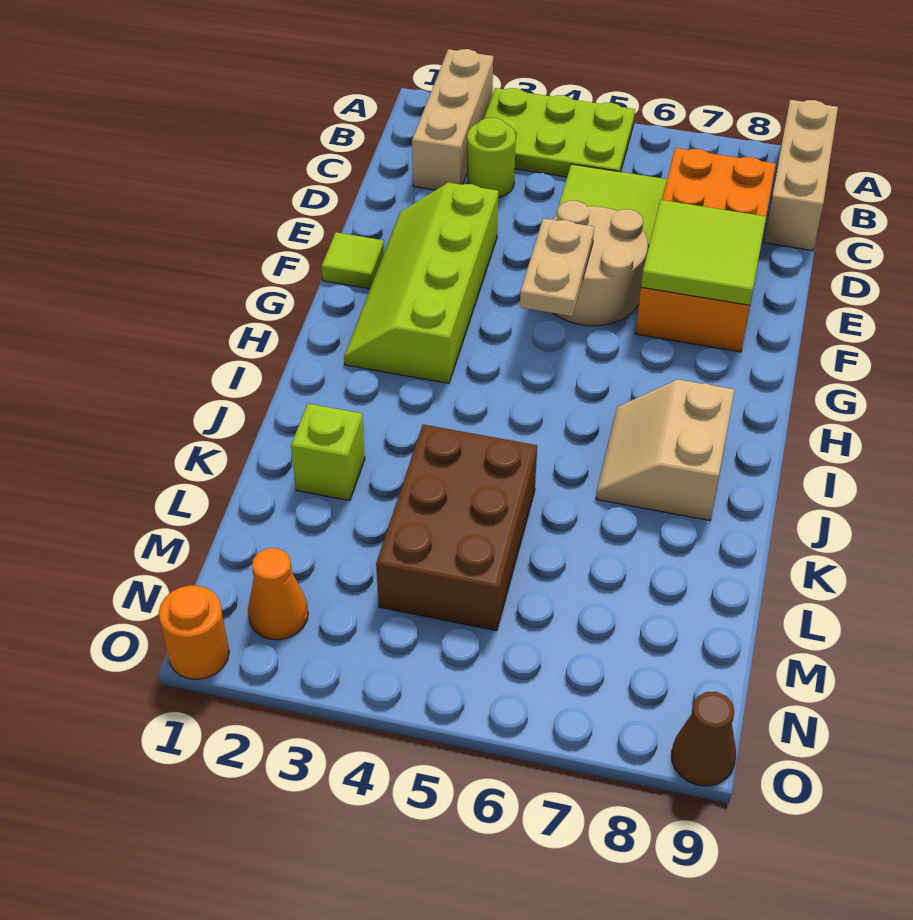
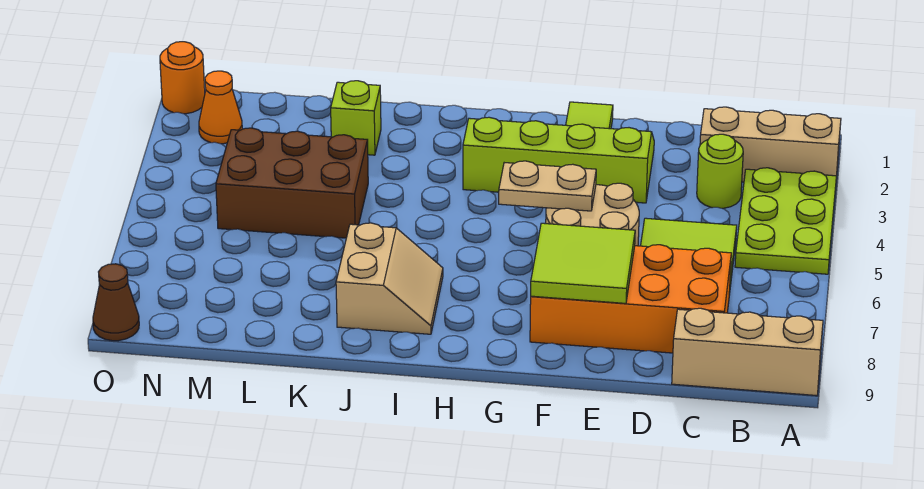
tan slope I7:J8 level 1 top 8 -> tan slope I7:J8 level 1 top J

